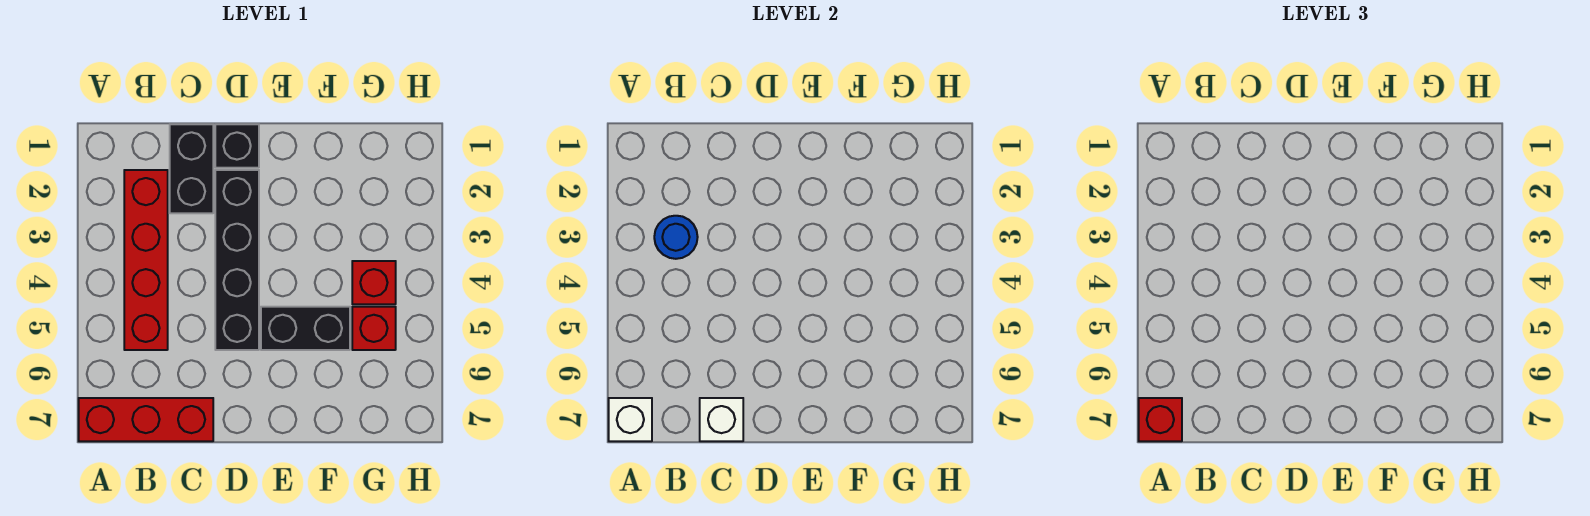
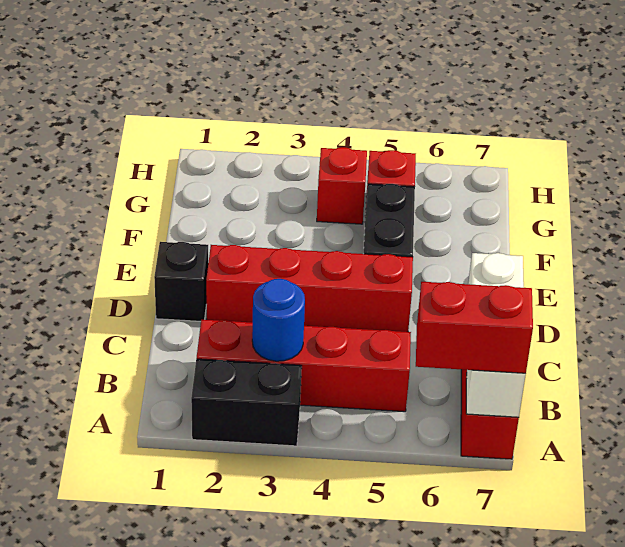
red brick A7 level 3 -> red brick A6:A7 level 3
black brick C1:C2 level 1 -> black brick A2:A3 level 1
black brick D2:D5 level 1 -> red brick D2:D5 level 1

